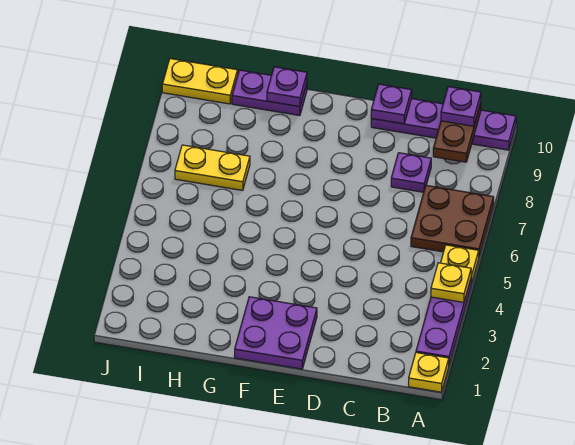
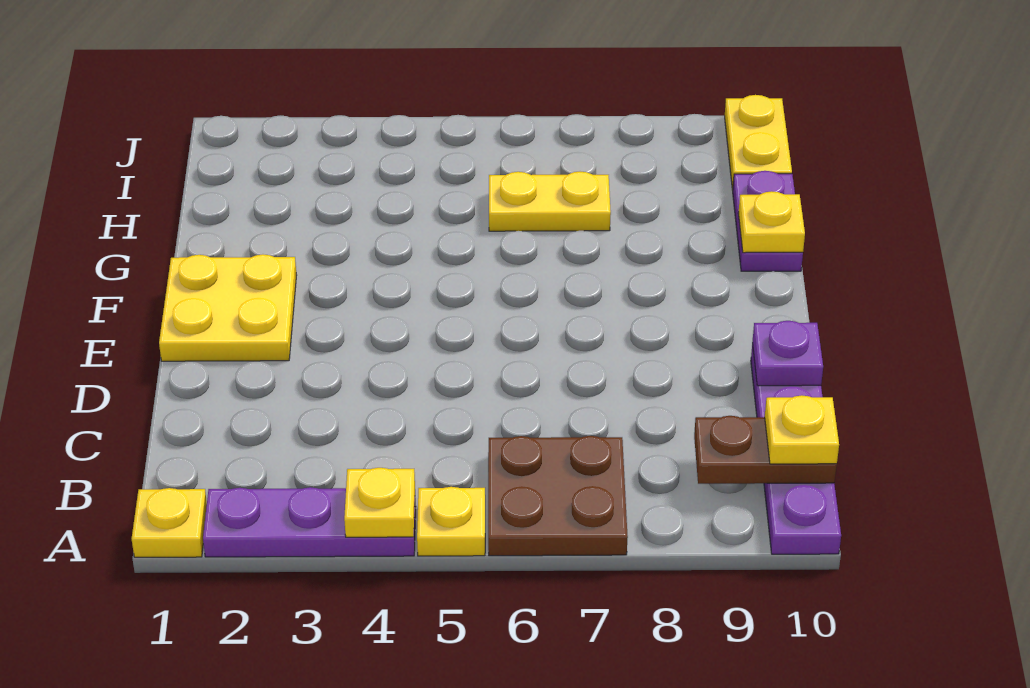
purple plate B10 level 3 -> yellow plate B10 level 3
purple plate C8 level 1 -> none
purple plate E1:F2 level 1 -> yellow plate E1:F2 level 1
purple plate G10 level 2 -> yellow plate G10 level 2
yellow plate H7:I7 level 1 -> yellow plate H6:H7 level 1

